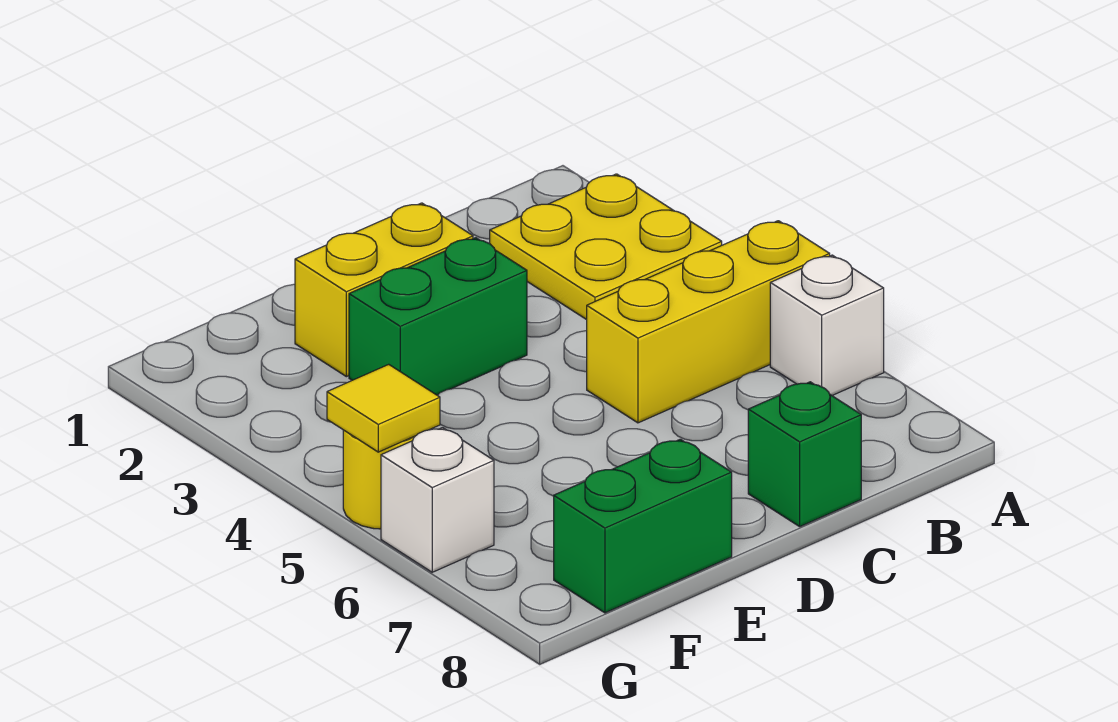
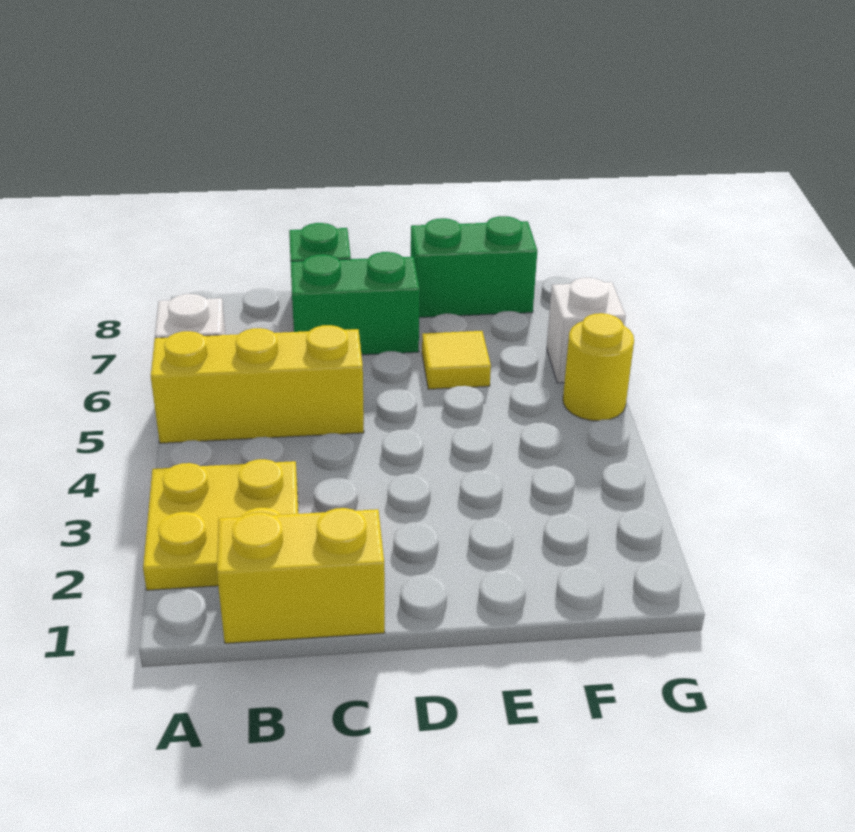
yellow brick D2:E2 level 1 -> yellow brick B1:C1 level 1
green brick D3:E3 level 1 -> green brick C7:D7 level 1
yellow tile G5 level 2 -> yellow tile E6 level 1

